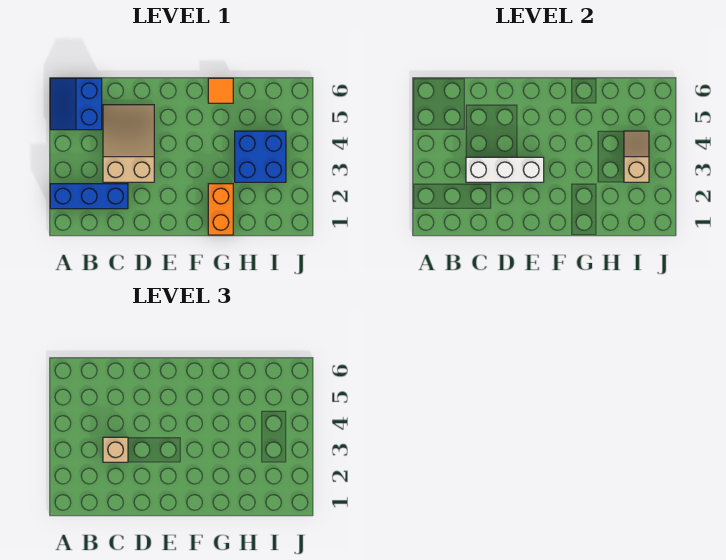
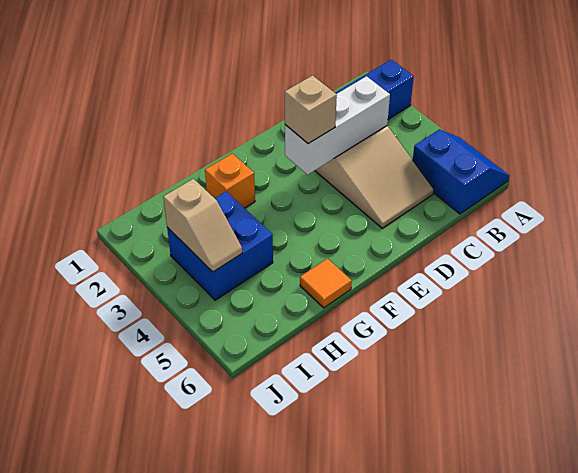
tan brick C3 level 3 -> tan brick E3 level 3
orange brick G1:G2 level 1 -> orange brick G2 level 1

